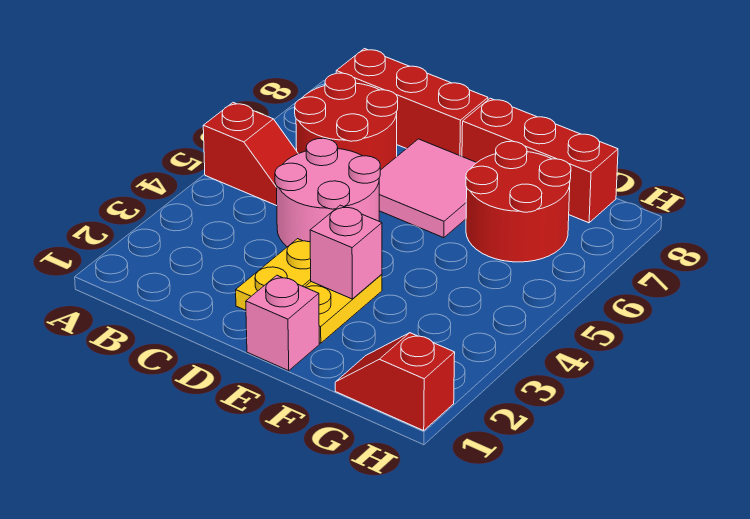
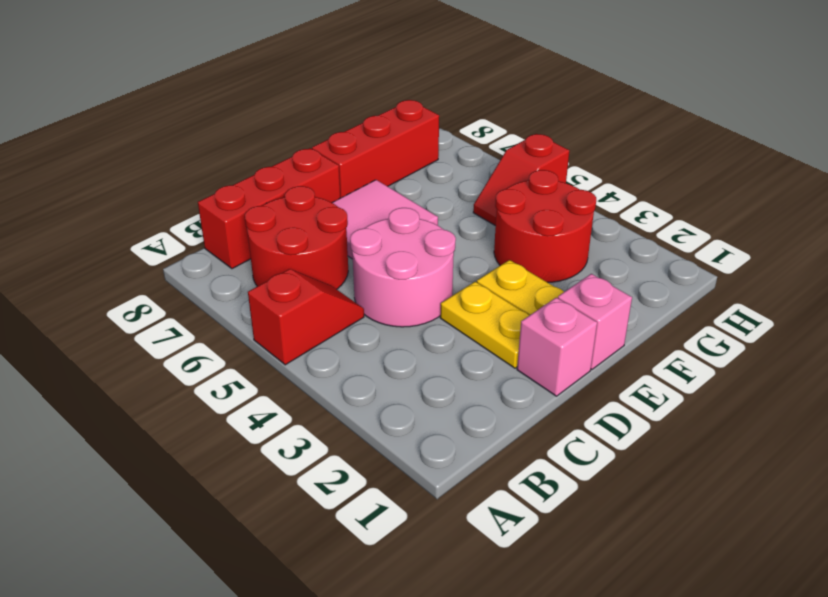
pink brick E3 level 2 -> pink brick D1 level 1
red round brick F6:G7 level 1 -> red round brick F3:G4 level 1
red slope G1:H1 level 1 top H -> red slope G5:H5 level 1 top H

